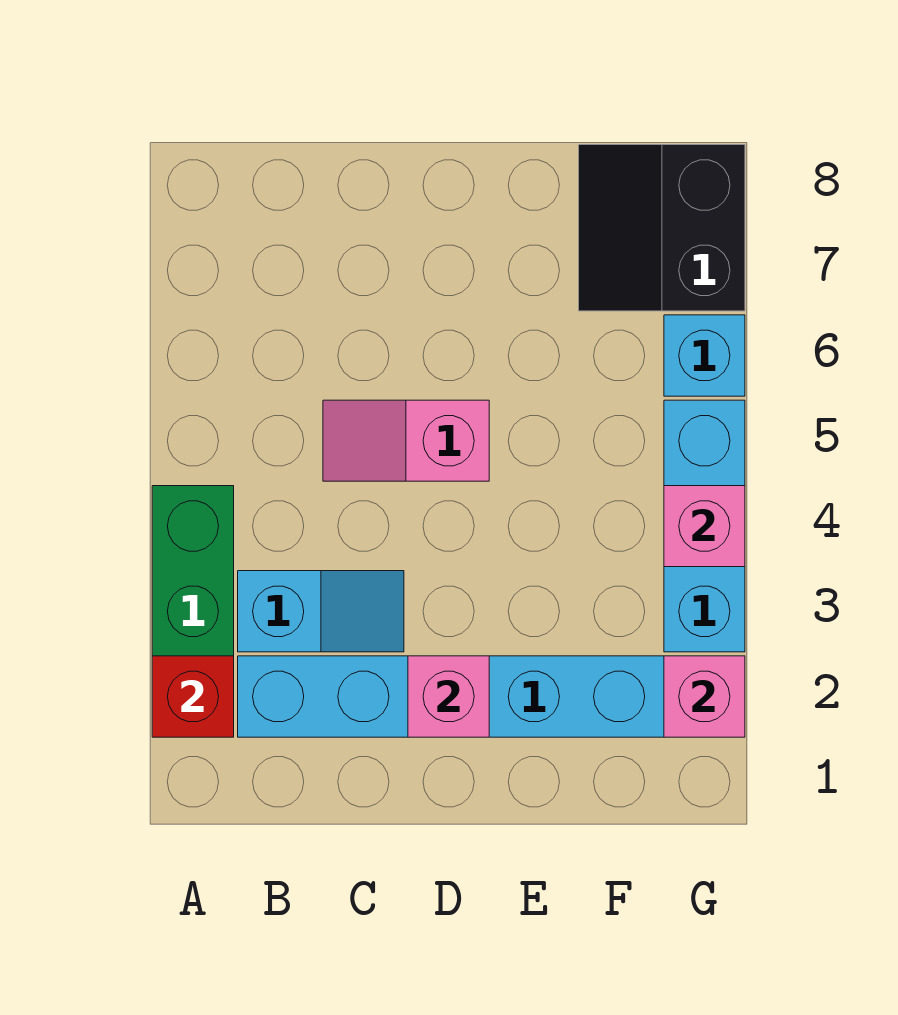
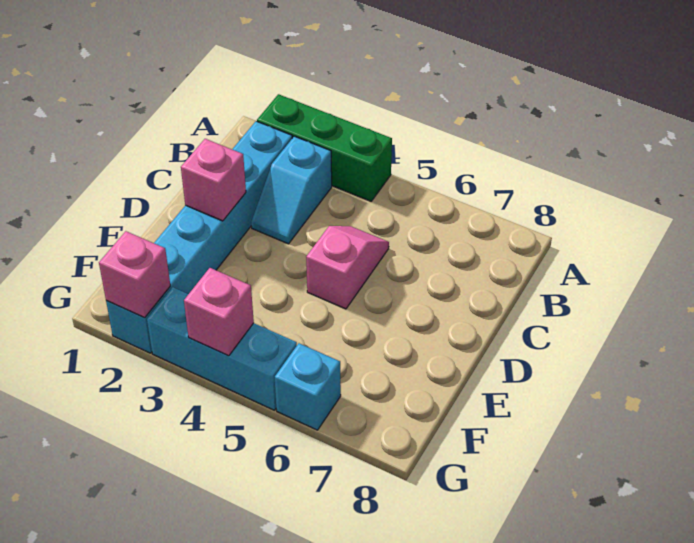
red brick A2 level 2 -> none
black slope F7:G8 level 1 top G -> none

